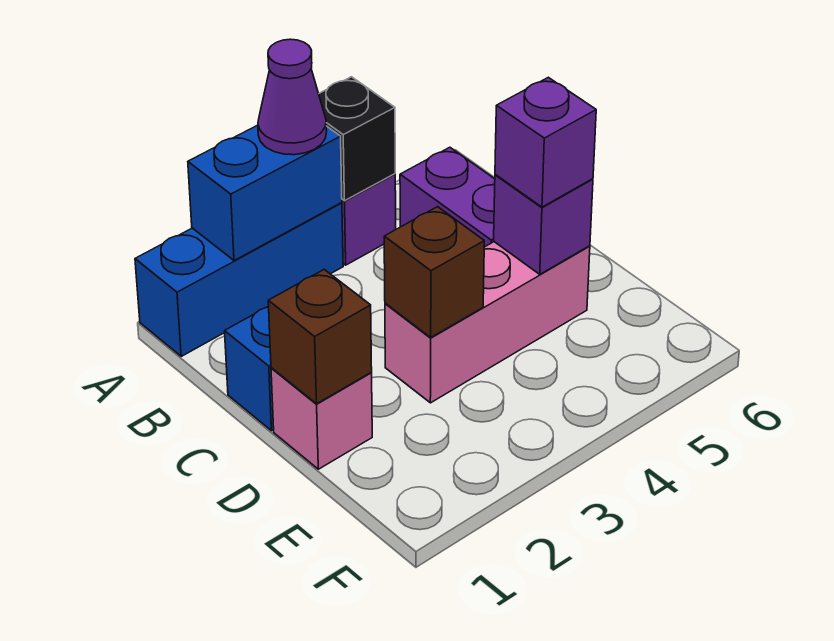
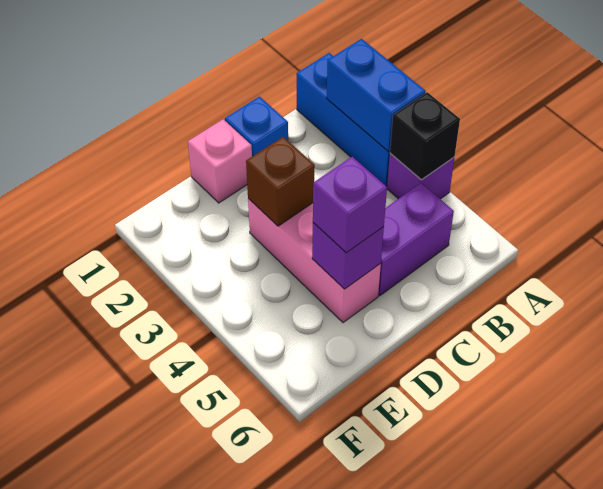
purple cone A3 level 3 -> none
brown brick D1 level 2 -> none

